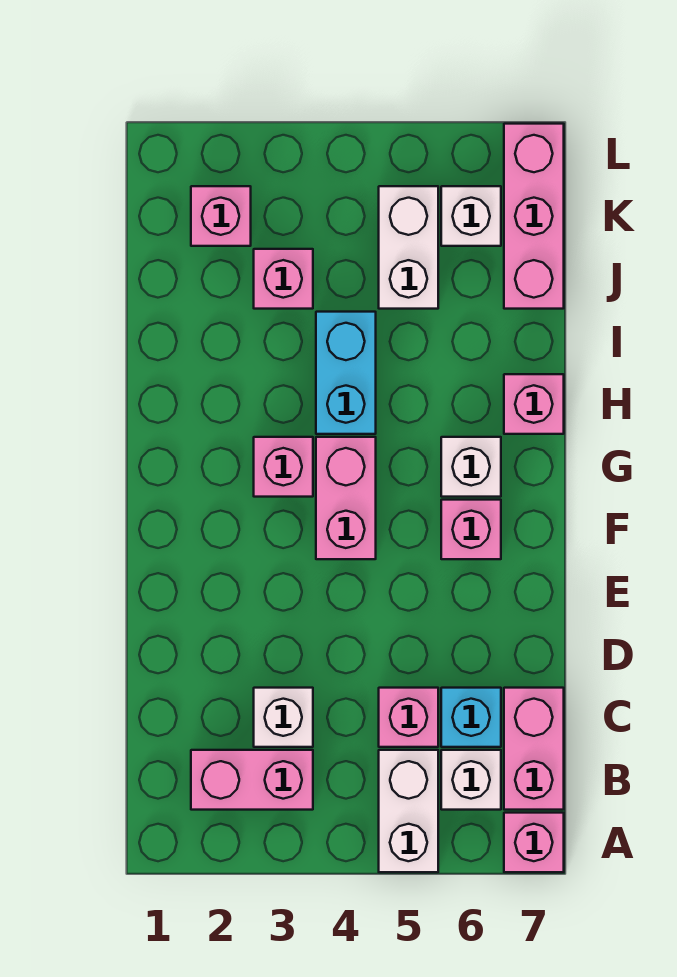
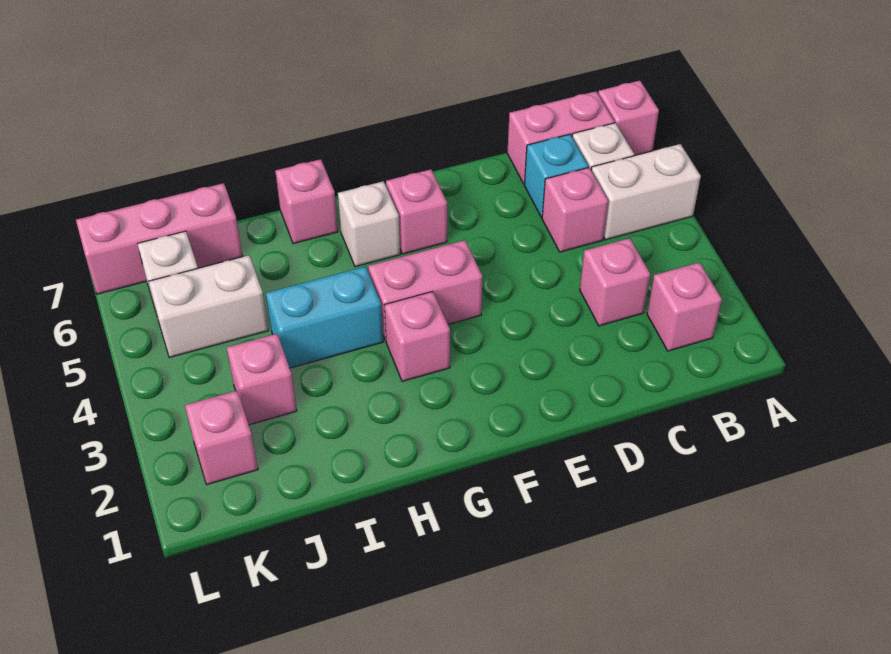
pink brick B2:B3 level 1 -> pink brick B2 level 1
white brick C3 level 1 -> pink brick C3 level 1

